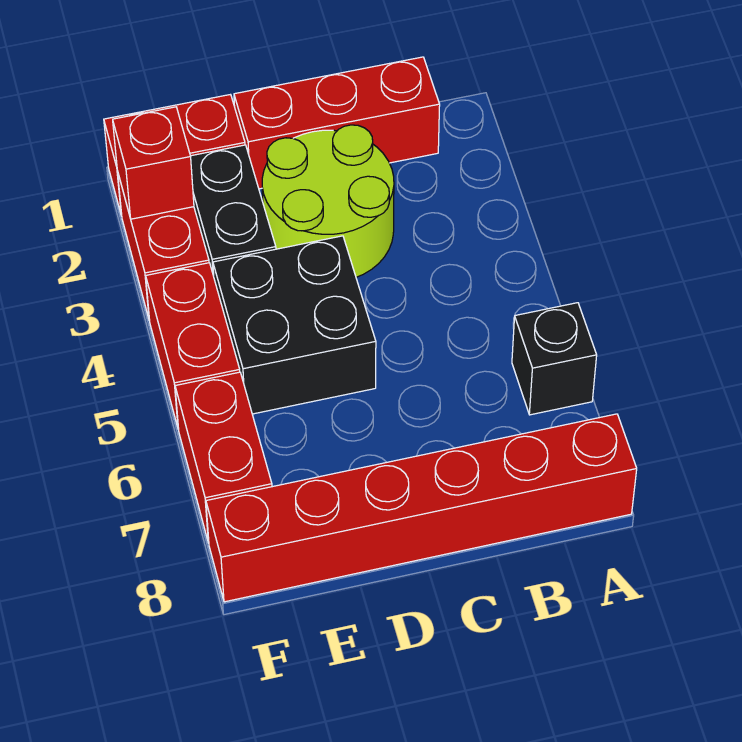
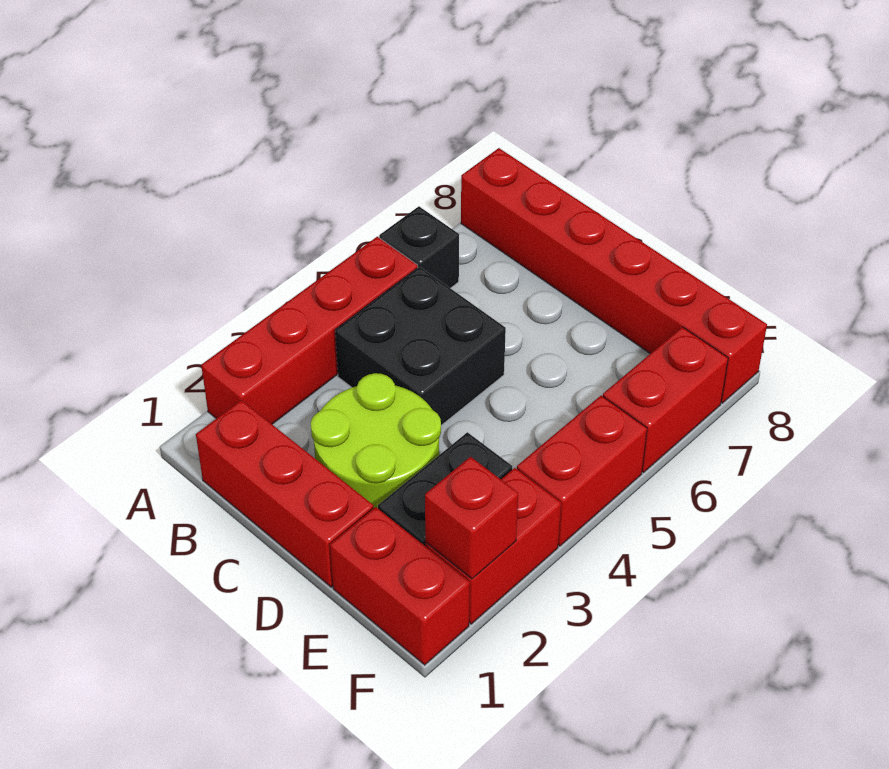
none -> red brick A2:A5 level 1
black brick D4:E5 level 1 -> black brick B4:C5 level 1

